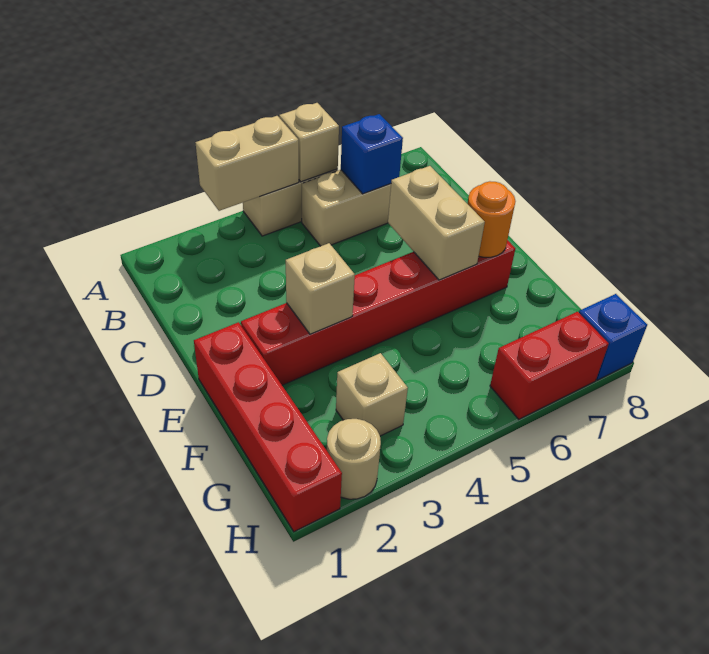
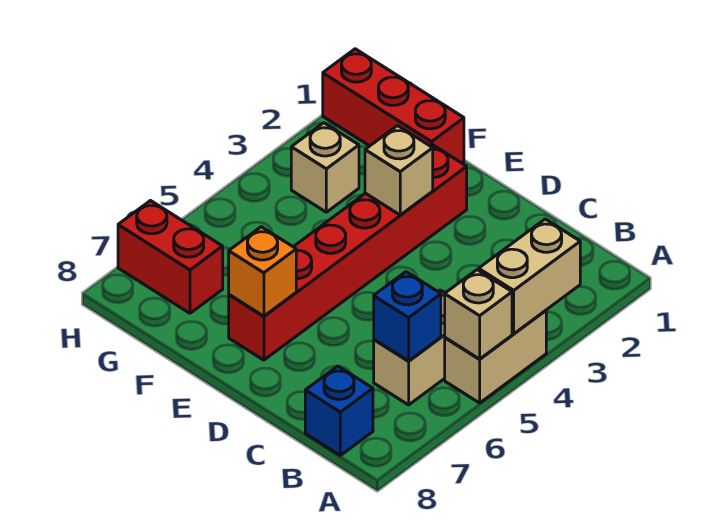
tan brick D6:E6 level 2 -> none
red brick E1:H1 level 1 -> red brick F1:H1 level 1
orange round brick E7 level 2 -> orange brick E7 level 2
tan round brick H2 level 1 -> none
red brick H6:H7 level 1 -> red brick G7:H7 level 1
blue brick H8 level 1 -> blue brick B8 level 1

